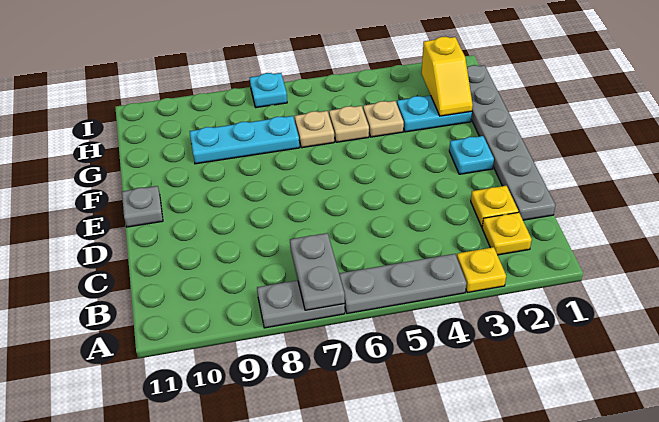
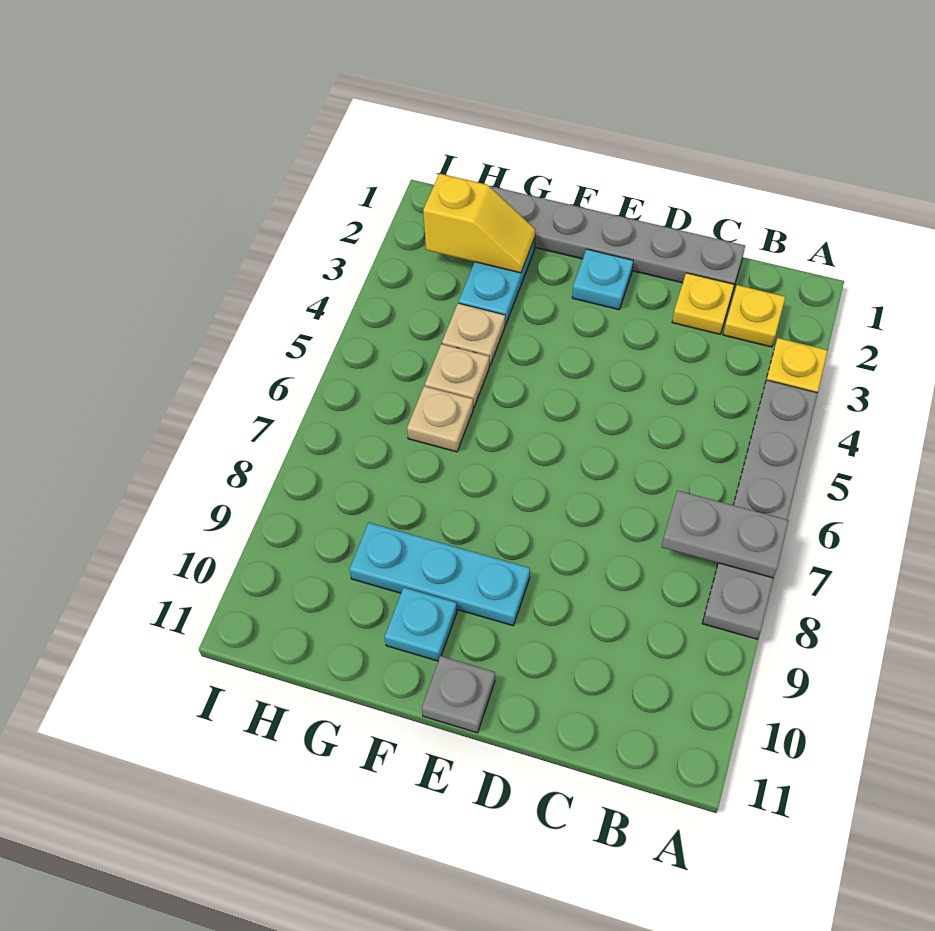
cyan plate G7:G9 level 1 -> cyan plate E9:G9 level 1
cyan plate I7 level 1 -> cyan plate F10 level 1

